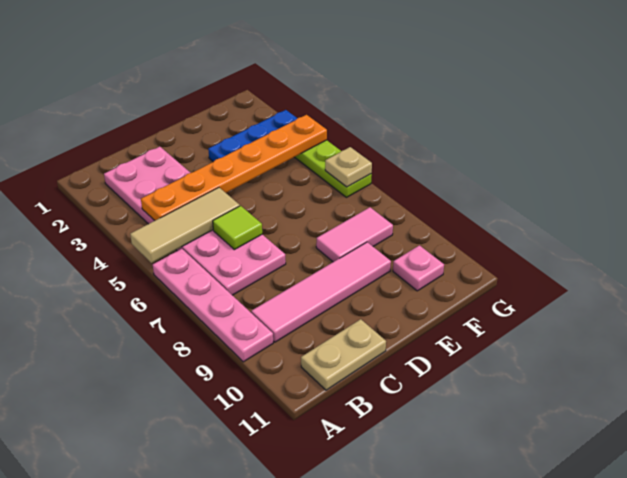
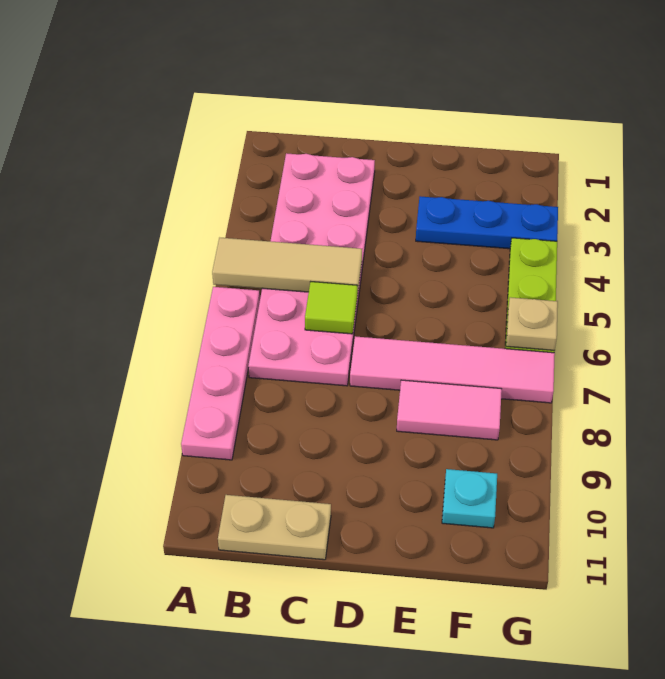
orange plate B4:G4 level 2 -> none
pink tile B9:E9 level 1 -> pink tile D7:G7 level 1
pink plate F10 level 1 -> cyan plate F10 level 1

